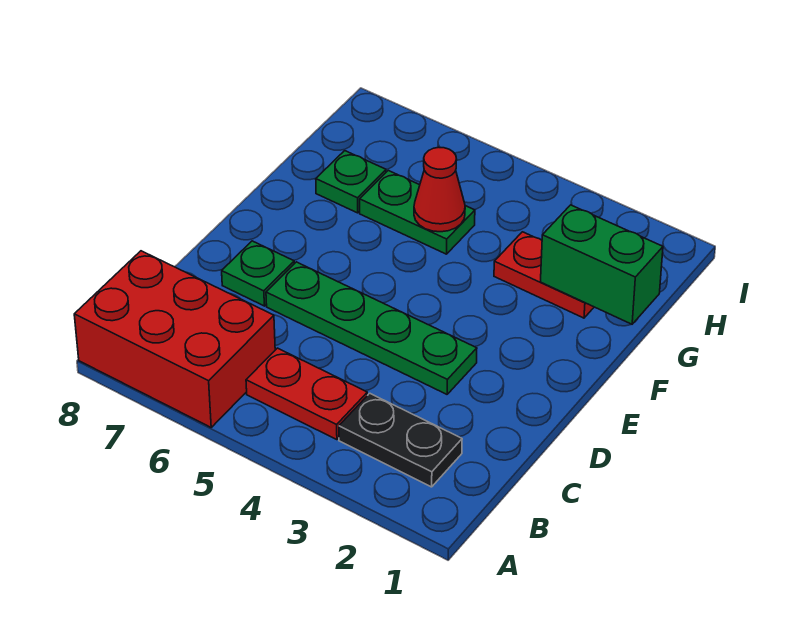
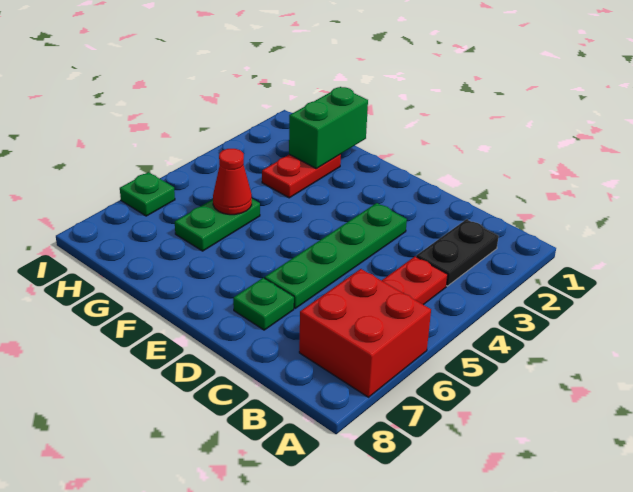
red brick A6:B8 level 1 -> red brick A6:B7 level 1
green plate G7 level 1 -> green plate I6 level 1

